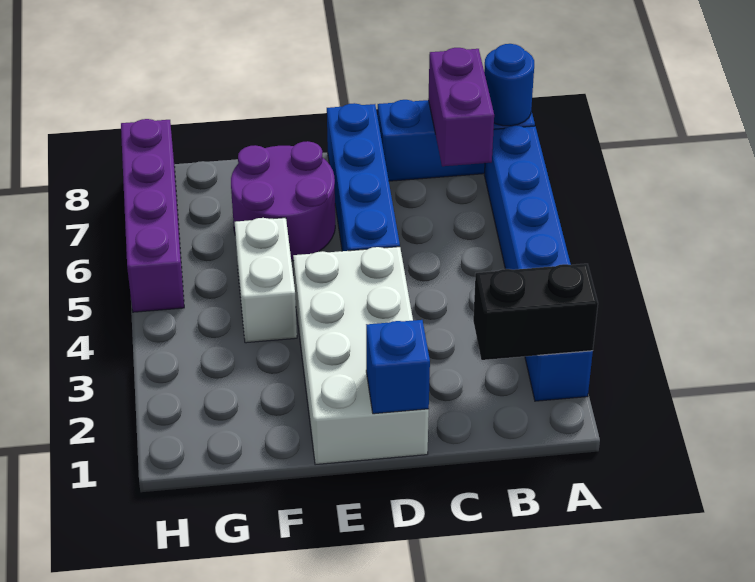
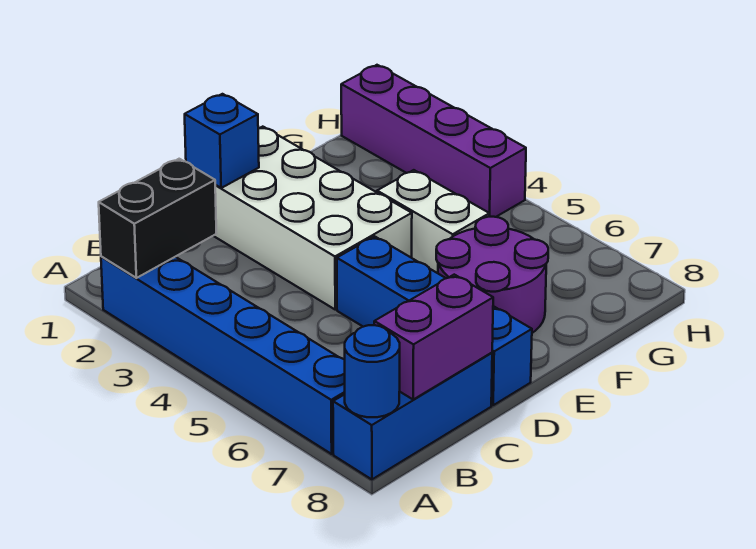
purple brick B7:B8 level 2 -> purple brick B8:C8 level 2
purple brick H5:H8 level 1 -> purple brick H1:H4 level 1

